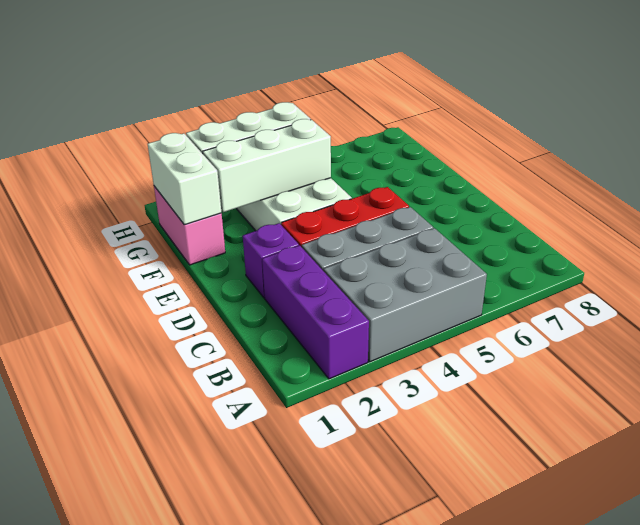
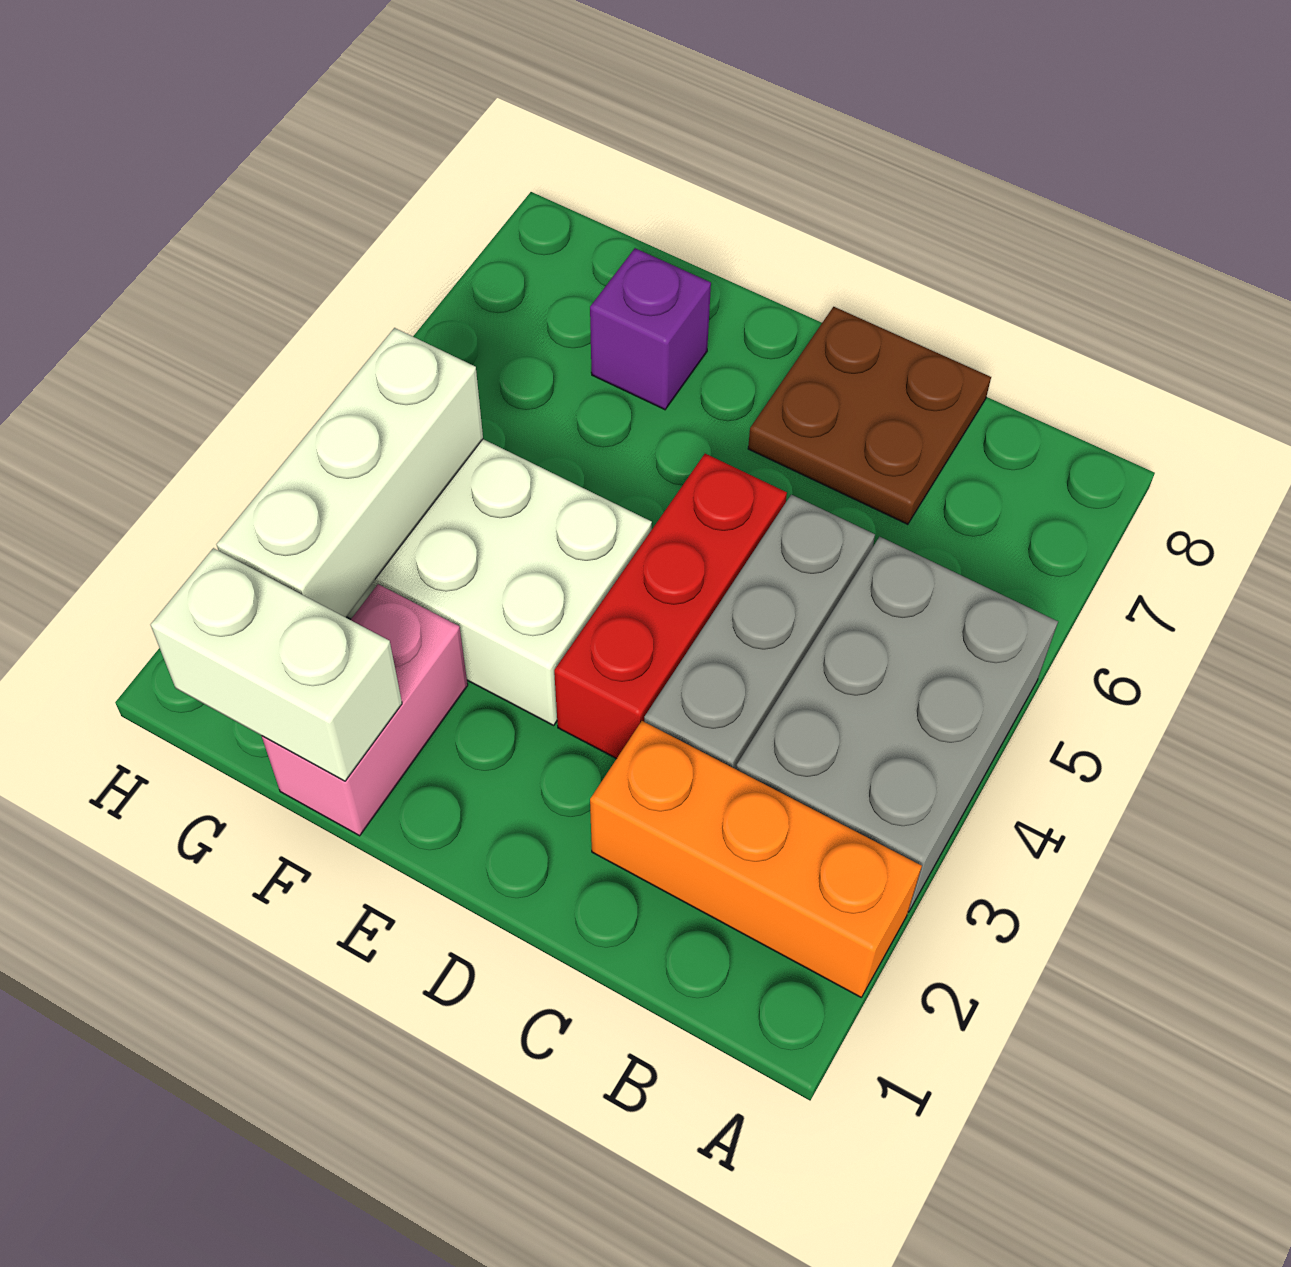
purple brick A2:C2 level 1 -> orange brick A2:C2 level 1
none -> brown plate C7:D8 level 1
purple brick D2 level 1 -> purple brick F7 level 1
pink brick F1:G1 level 1 -> pink brick F1:F2 level 1
white brick F2:F4 level 2 -> none

